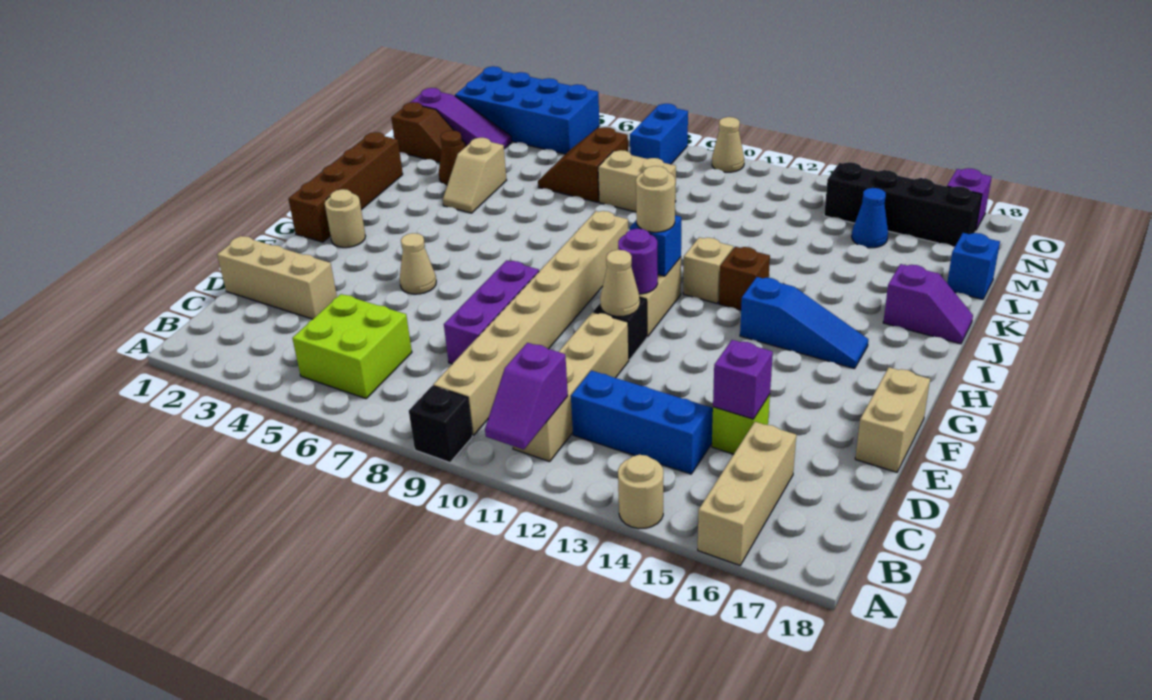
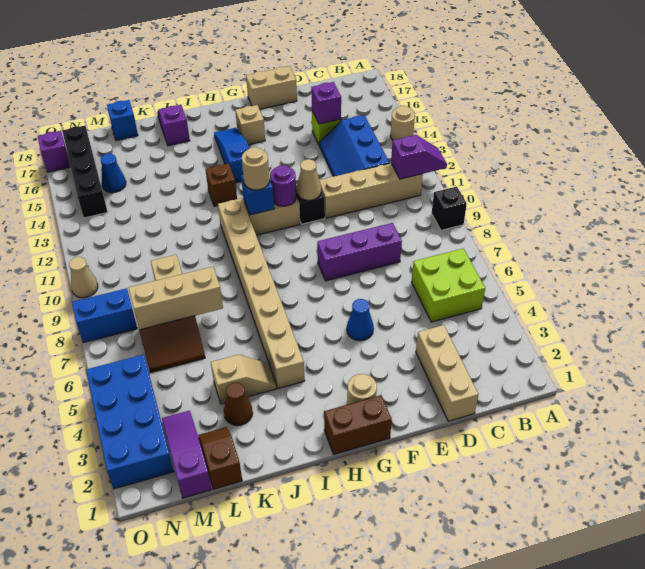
tan brick A16:C16 level 1 -> tan brick K7:M7 level 2
tan brick B9:I9 level 1 -> tan brick I4:I11 level 1
tan cone F5 level 1 -> blue cone F5 level 1
brown brick G1:J1 level 1 -> brown brick G1:H1 level 1
tan brick I12 level 1 -> tan brick G16 level 1

